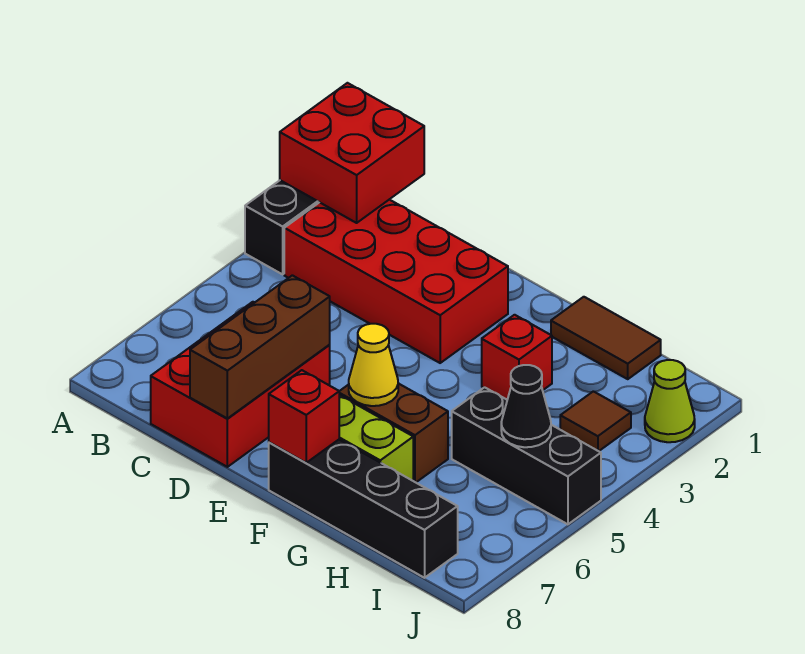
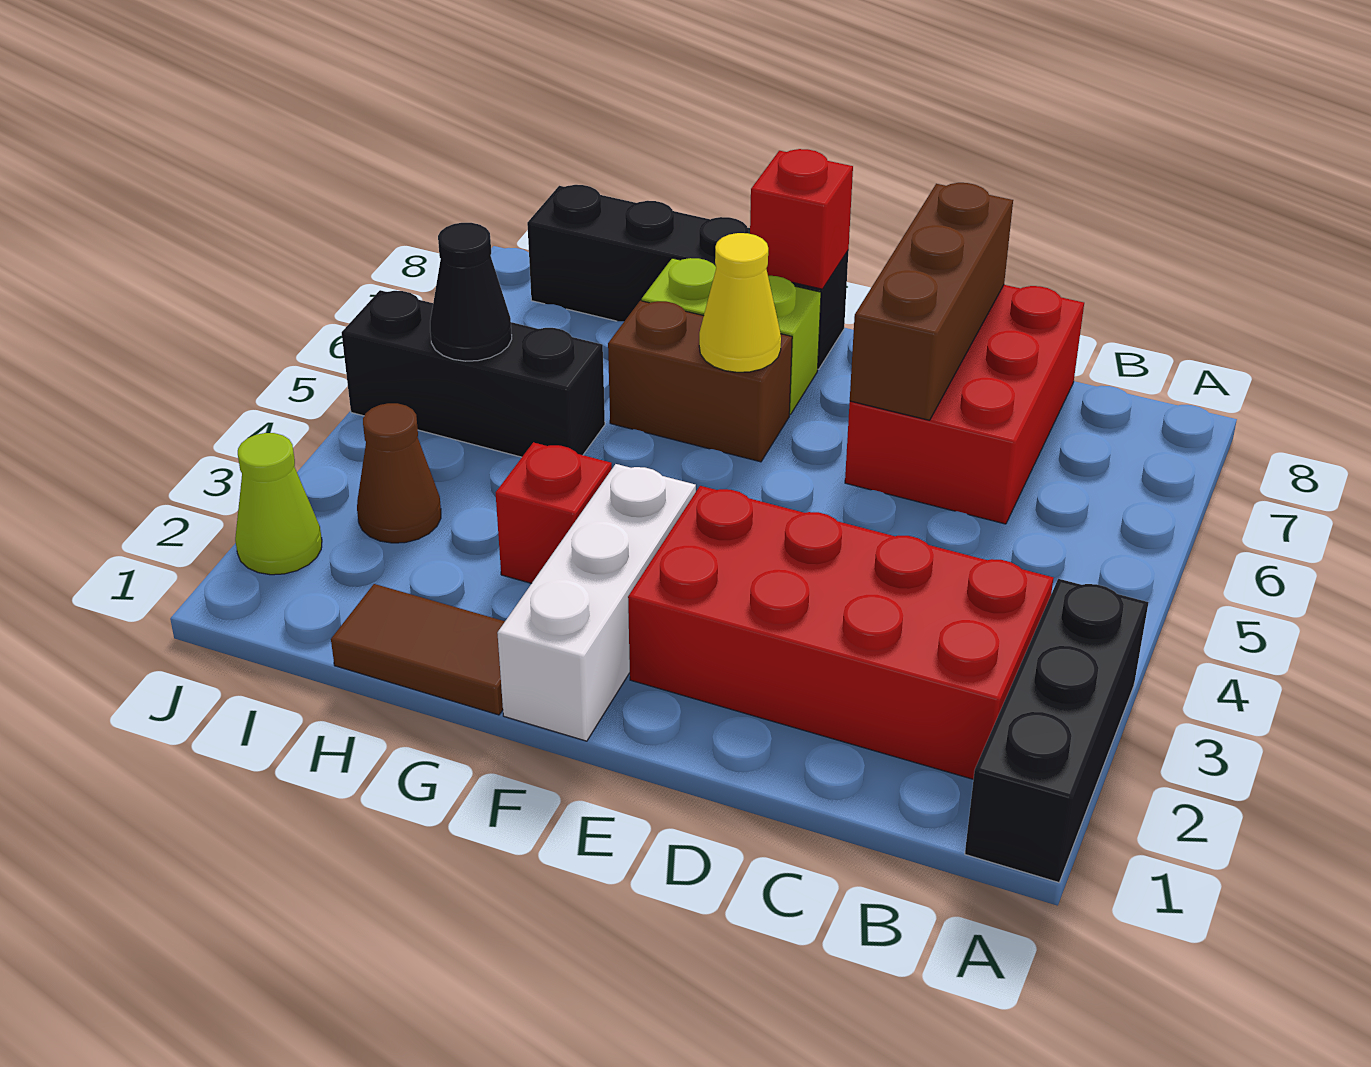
red brick A1:B2 level 2 -> none
none -> white brick F1:F3 level 1
brown tile I3 level 1 -> brown cone I3 level 1

